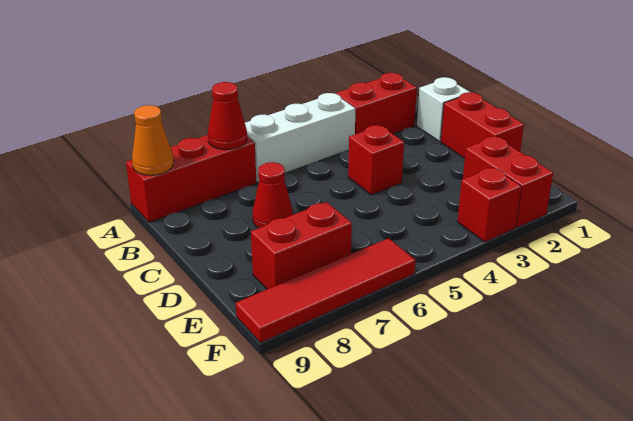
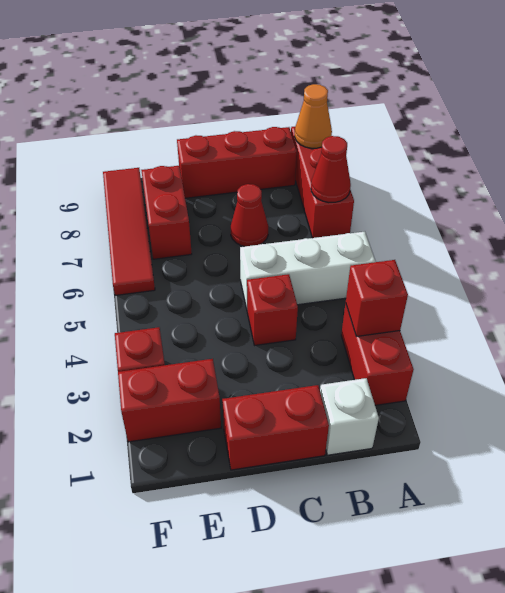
none -> red brick A3 level 2
white brick A4:A6 level 1 -> white brick A5:C5 level 1
none -> red brick B9:D9 level 1

